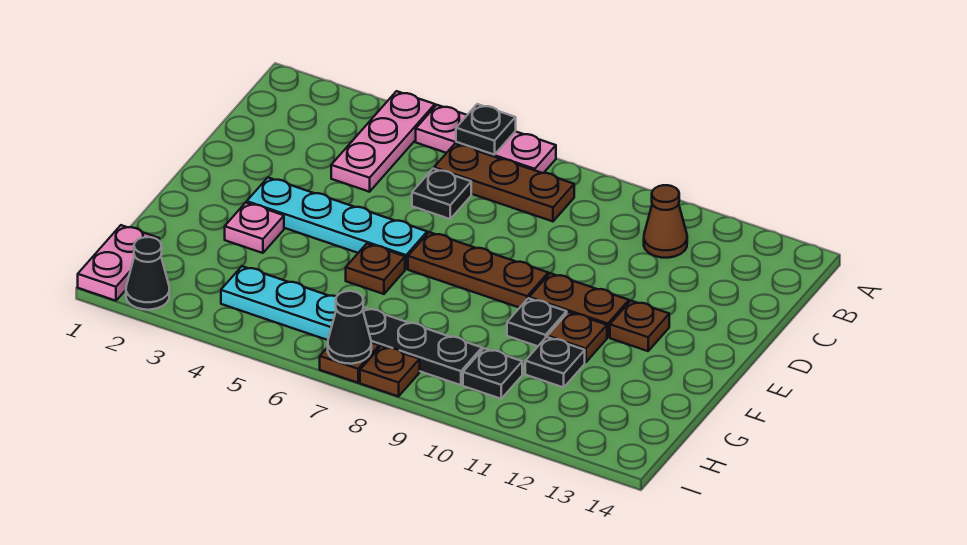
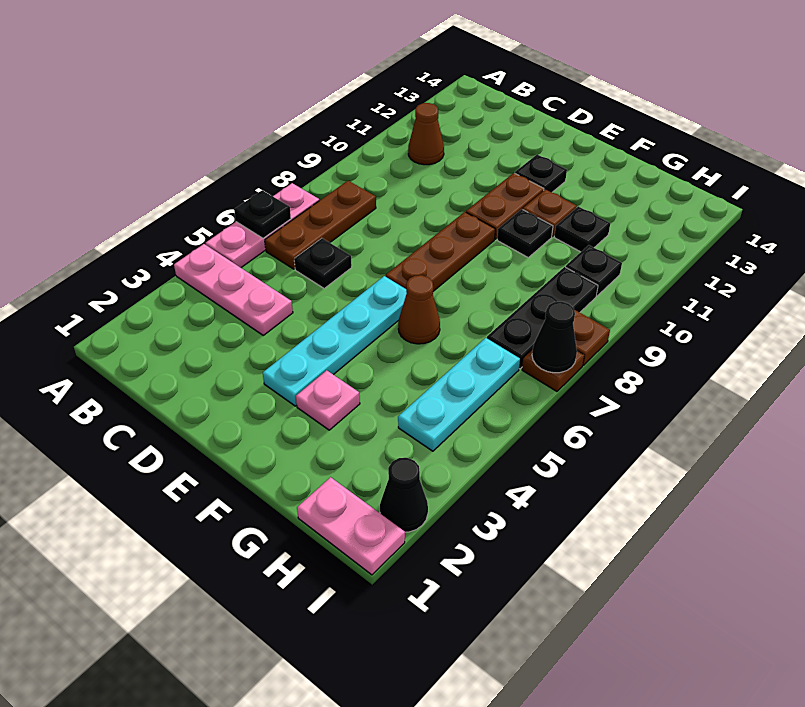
brown plate E12 level 1 -> black plate E12 level 1
brown plate F6 level 1 -> brown cone F6 level 1

